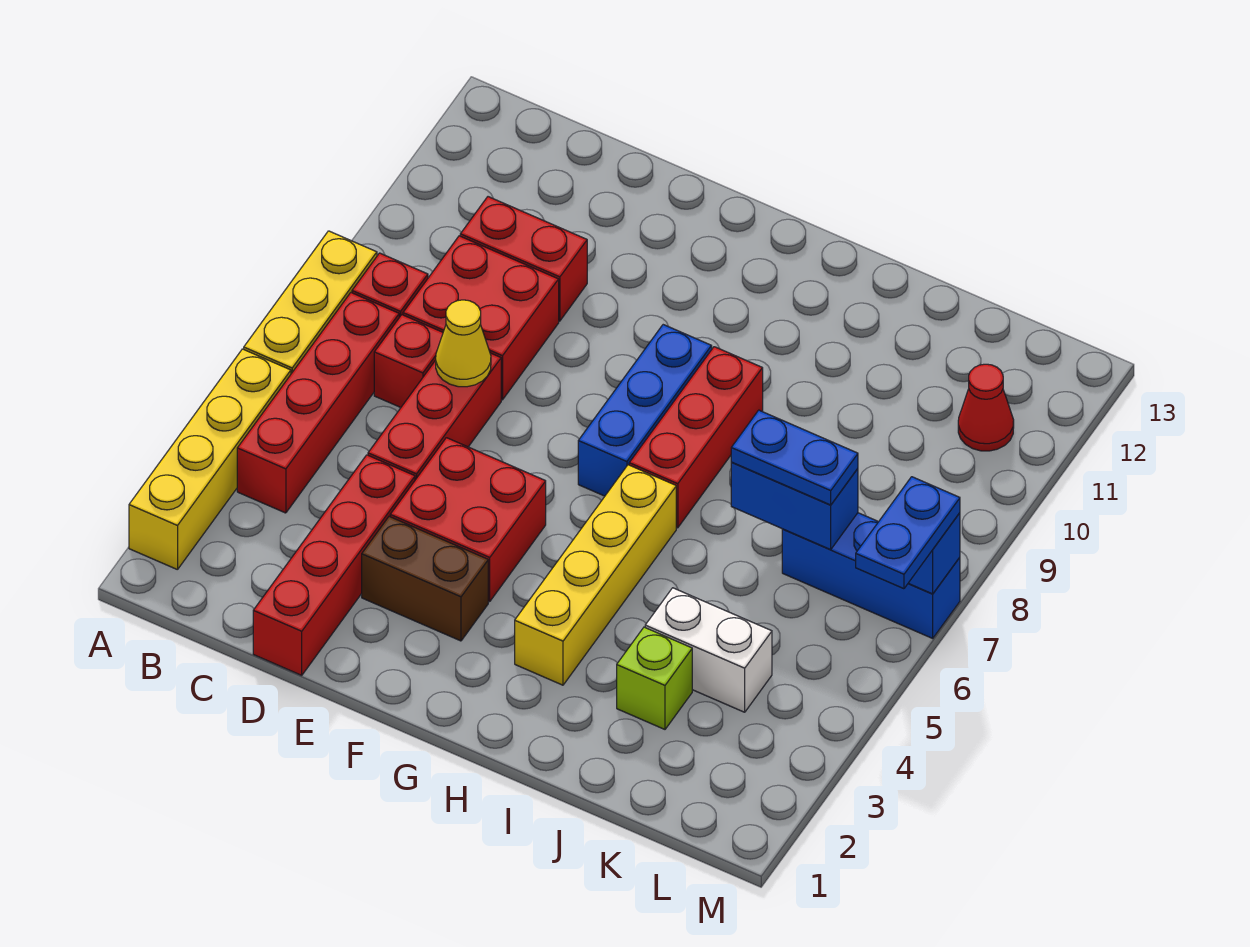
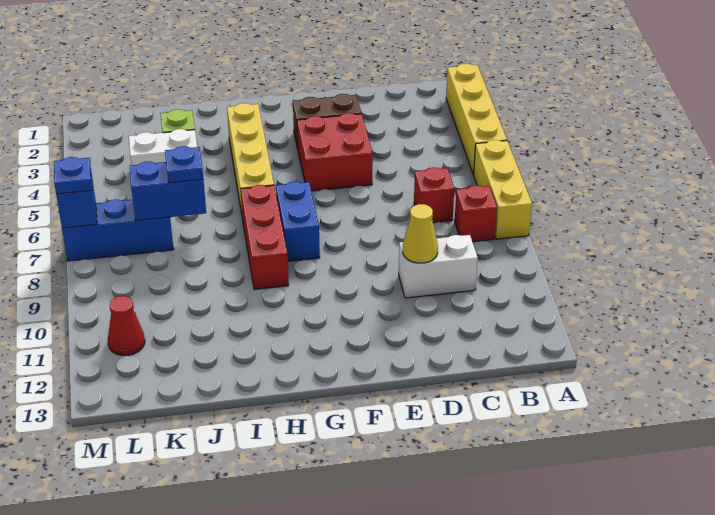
red brick B4:B7 level 1 -> none
red brick C8:D9 level 1 -> none
red brick C10:D10 level 1 -> white brick C10:D10 level 1
red brick D1:D4 level 1 -> none
red brick D5:D7 level 1 -> none
yellow cone D7 level 2 -> yellow cone D10 level 2
blue brick G7:G9 level 1 -> blue brick G7:G8 level 1
blue plate J7:K7 level 3 -> blue plate J7 level 3
blue plate M6:M7 level 3 -> blue plate M7 level 3

